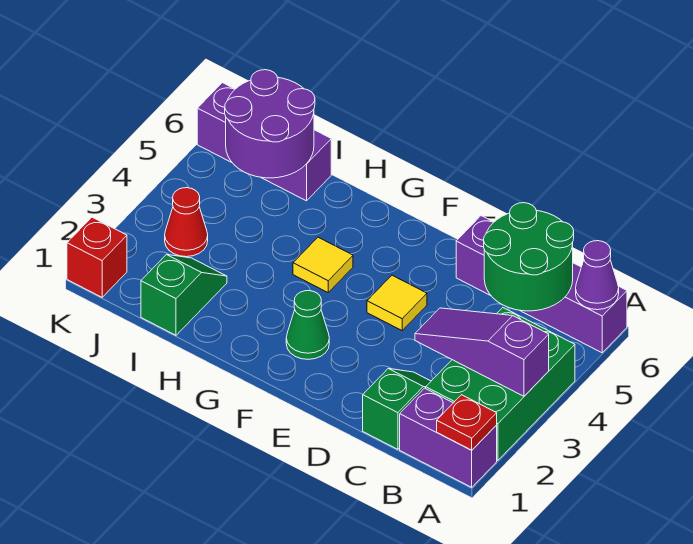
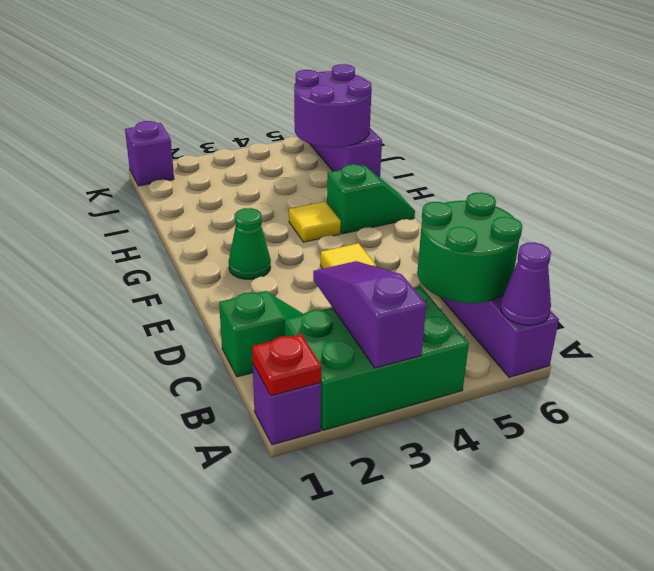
purple brick A1:B1 level 1 -> purple brick A1 level 1
green slope I1:I2 level 1 top 1 -> green slope G5:G6 level 1 top 5
red cone J3 level 1 -> none
red brick K1 level 1 -> purple brick K1 level 1

